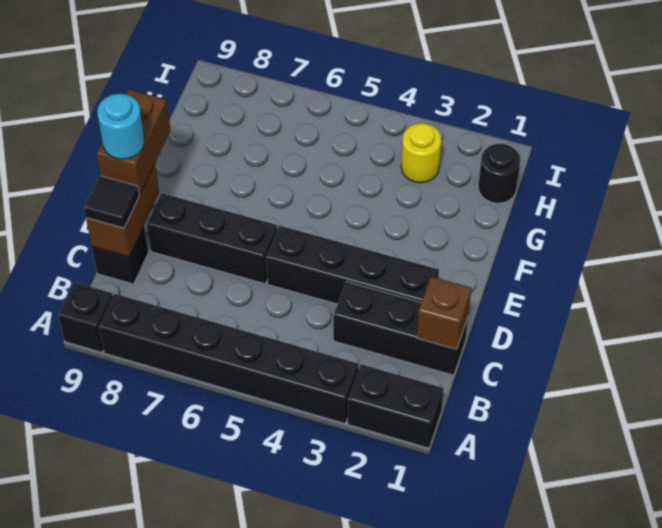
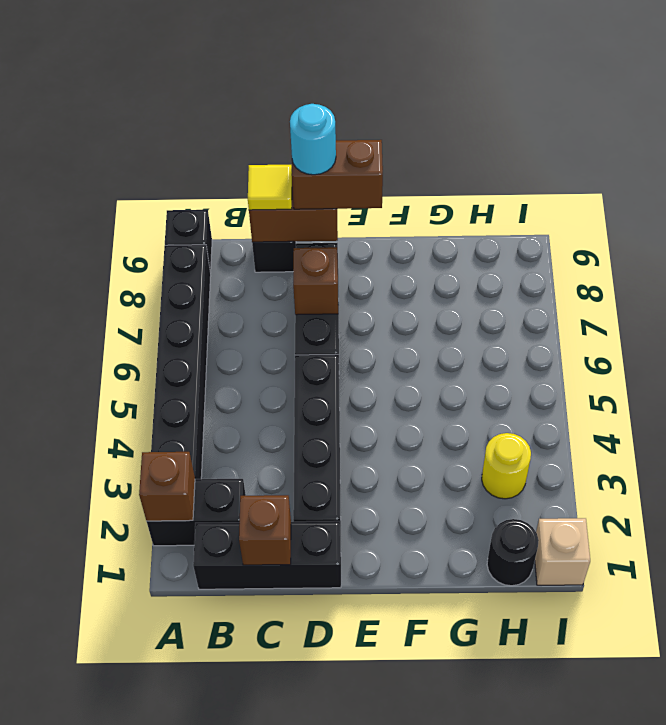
black brick A1:A2 level 1 -> black brick A2:B2 level 1
none -> brown brick A2 level 2
black brick C1:C3 level 1 -> black brick B1:D1 level 1
black tile C9 level 3 -> yellow tile C9 level 3
none -> brown brick D7 level 2
none -> tan brick I1 level 1

